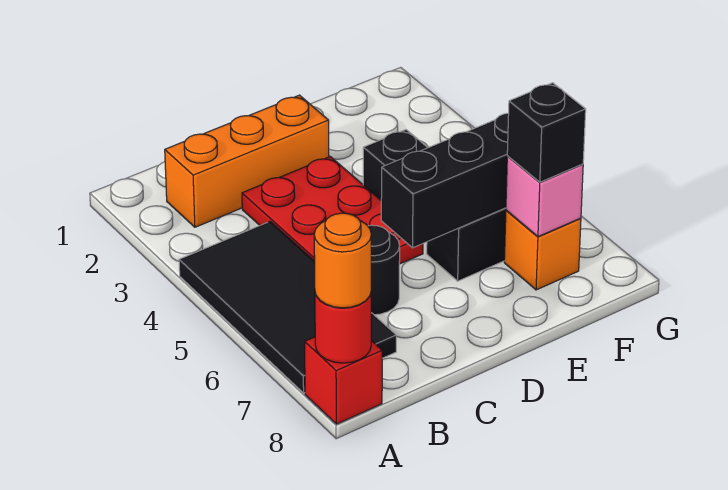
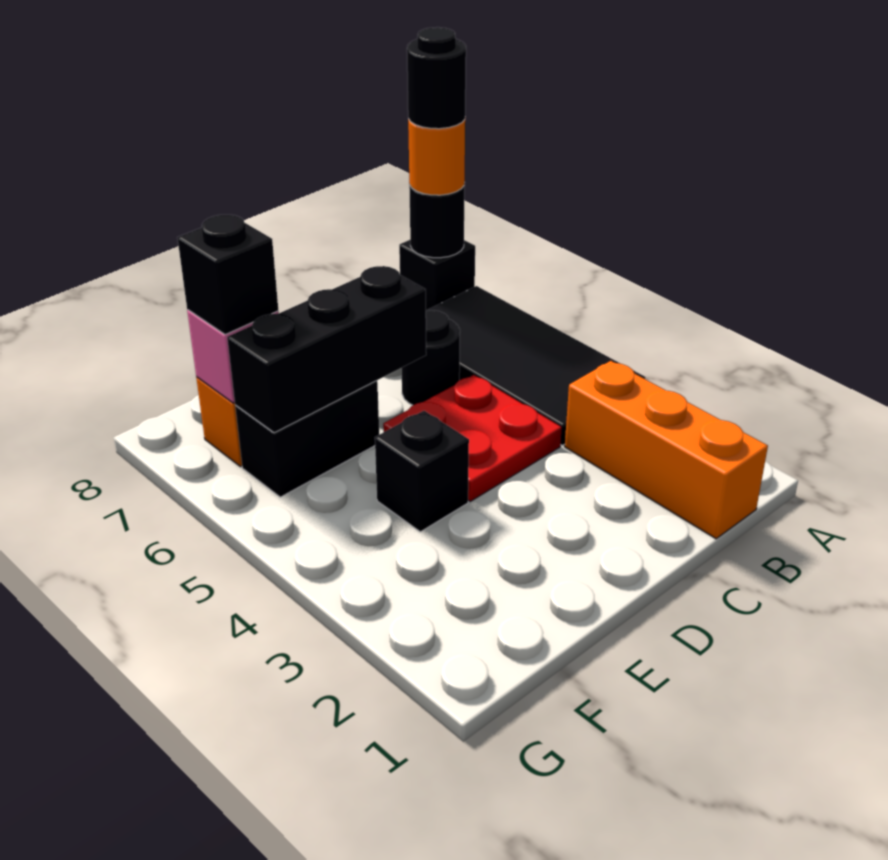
red brick A8 level 1 -> black brick A8 level 1
red round brick A8 level 2 -> black round brick A8 level 2
none -> black round brick A8 level 4
orange brick B2:D2 level 1 -> orange brick B1:B3 level 1
red plate C3:D5 level 1 -> red plate C4:D5 level 1

